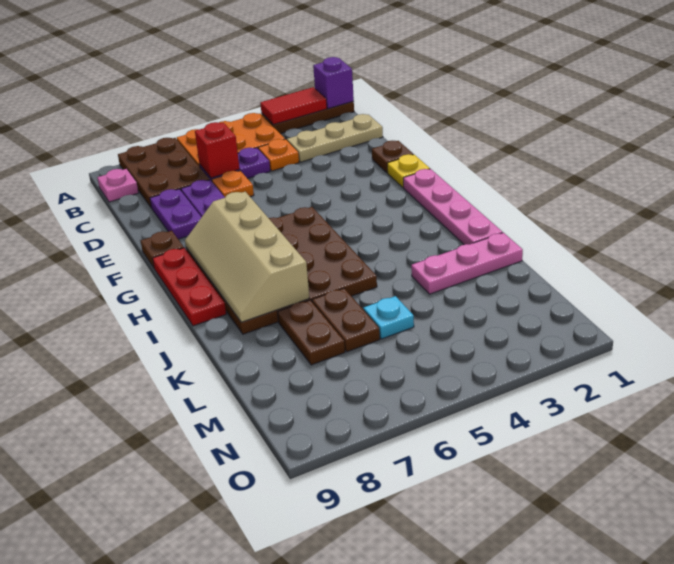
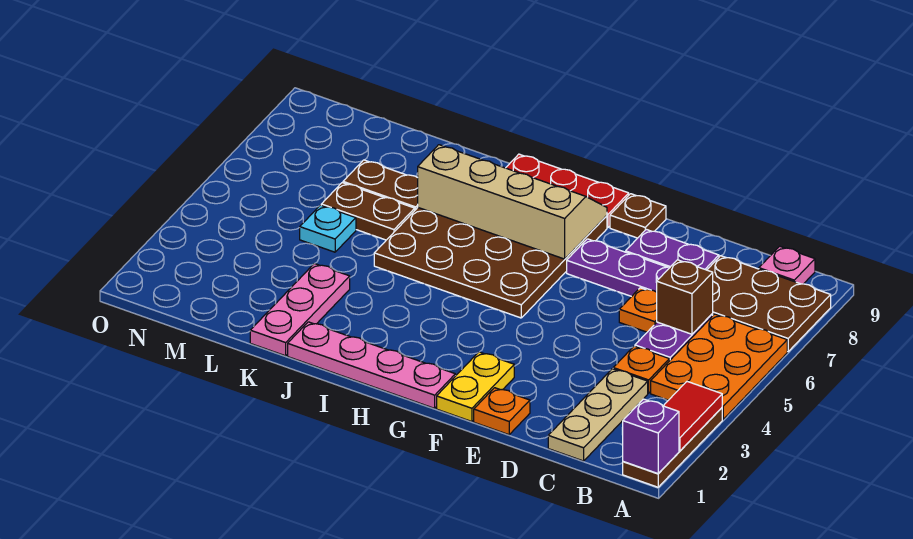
red brick C6 level 2 -> brown brick C6 level 2
brown plate E1 level 1 -> orange plate E1 level 1
yellow plate F1 level 1 -> yellow plate F1:F2 level 1

